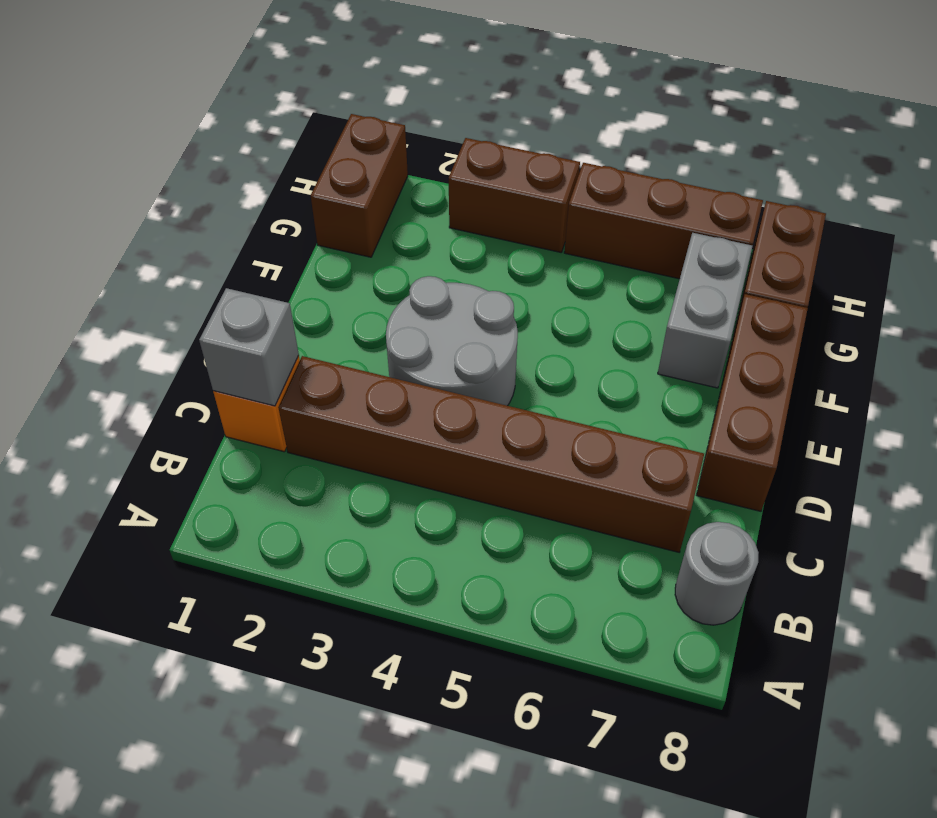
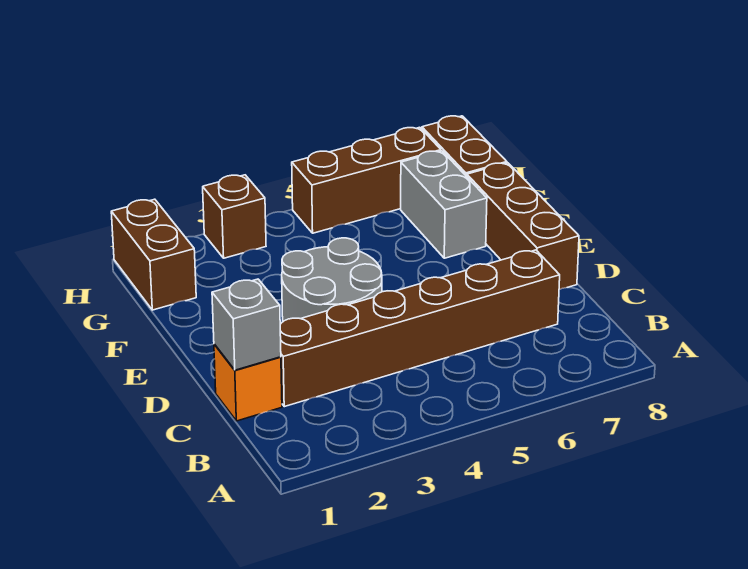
grey round brick B8 level 1 -> none
brown brick H3:H4 level 1 -> brown brick H3 level 1

